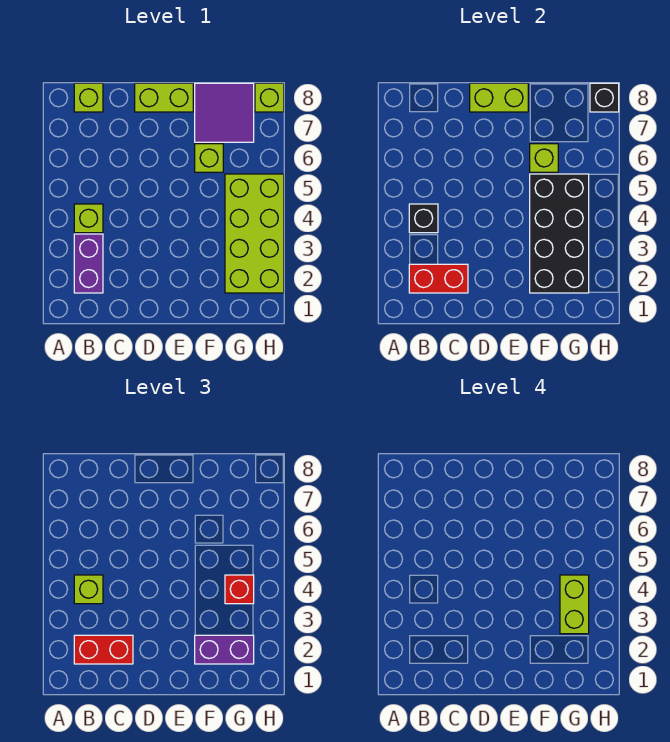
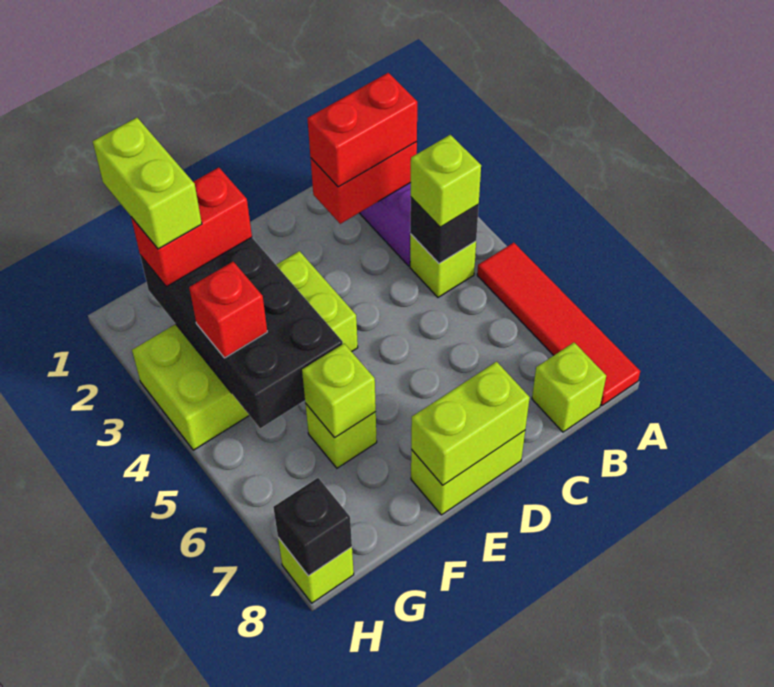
none -> red tile A5:A8 level 1
purple brick F2:G2 level 3 -> red brick F2:G2 level 3
purple tile F7:G8 level 1 -> none
lime brick G2:H5 level 1 -> lime brick E3:H4 level 1
lime brick G3:G4 level 4 -> lime brick G1:G2 level 4

